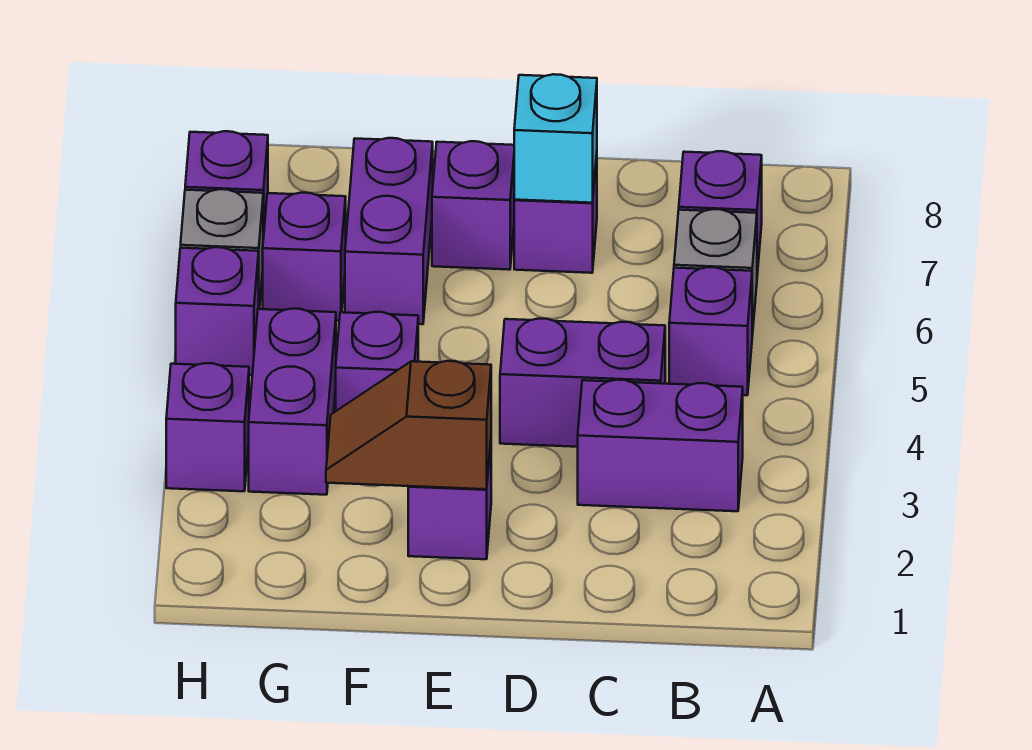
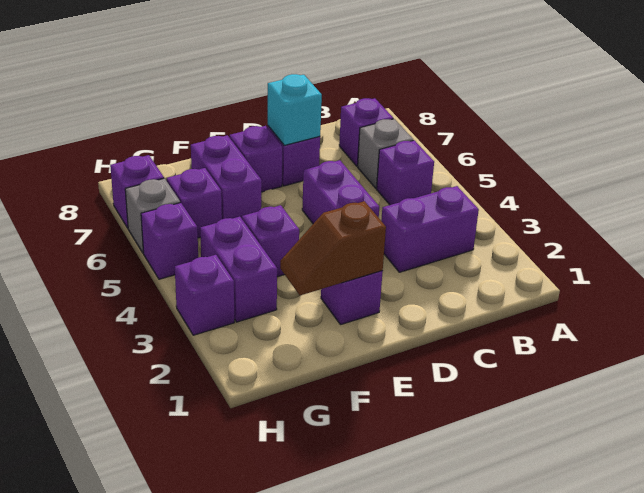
purple brick C4:D4 level 1 -> purple brick D4:D5 level 1

